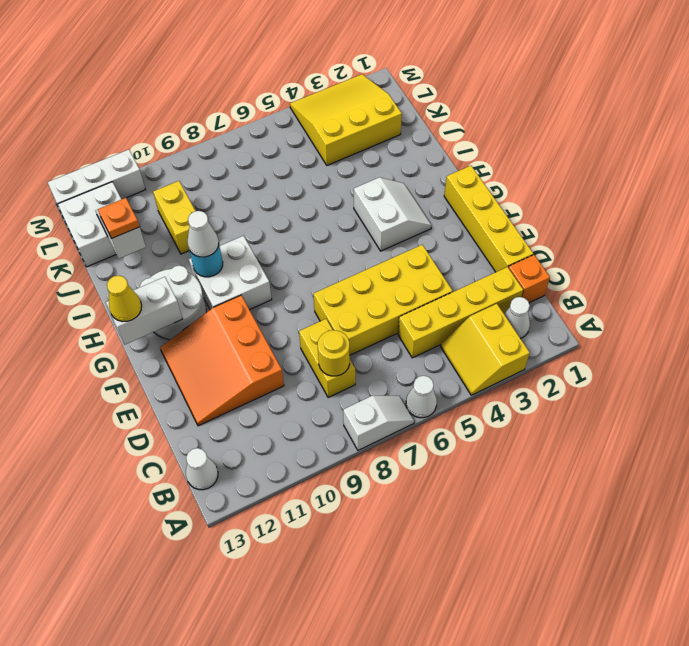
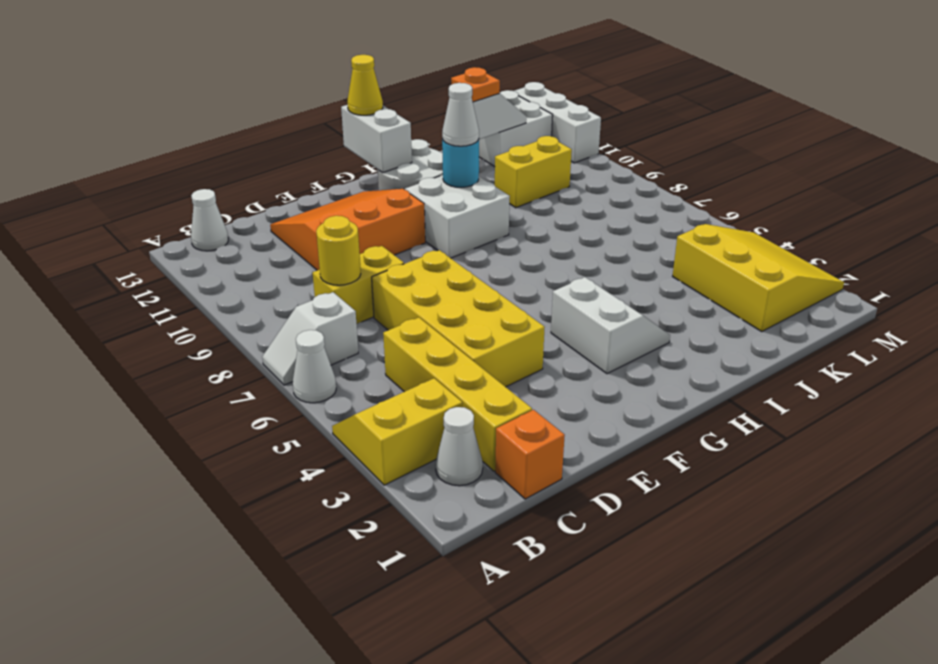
white slope A7:A8 level 1 top 8 -> white slope A7:B7 level 1 top B
yellow brick D1:G1 level 1 -> none
white slope G3:H4 level 1 top 4 -> white slope G3:H4 level 1 top G

